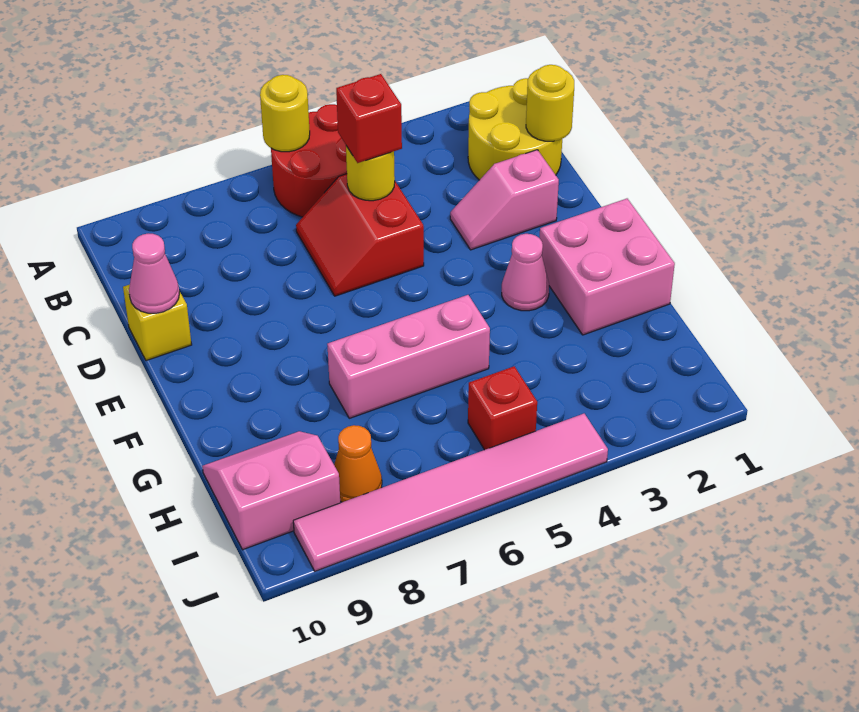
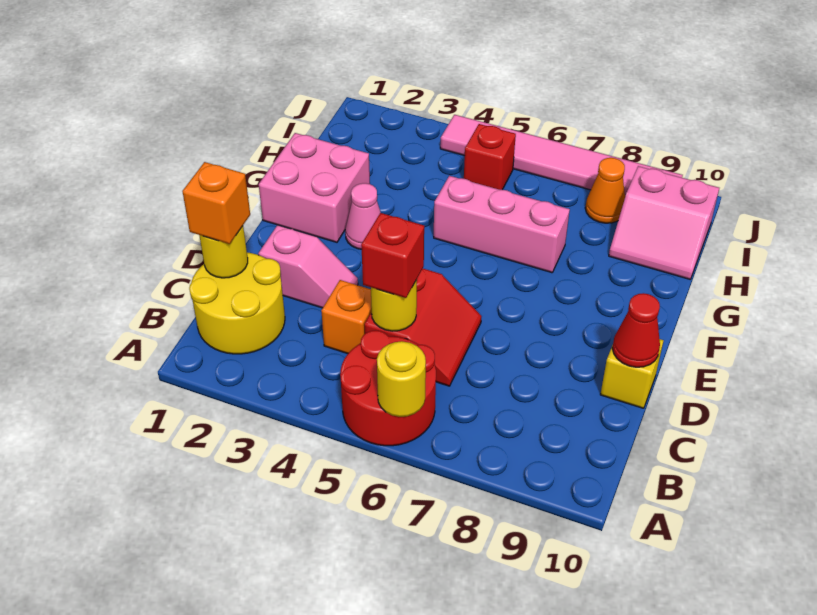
none -> orange brick C1 level 3
none -> orange brick C4 level 1
pink cone D10 level 2 -> red cone D10 level 2

